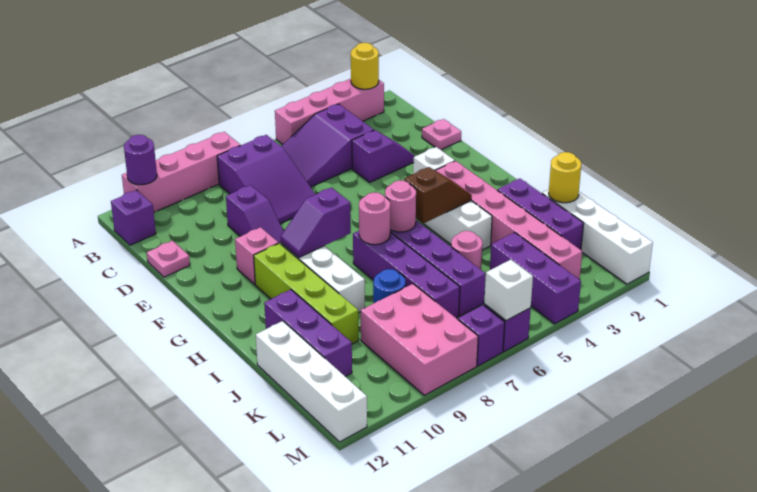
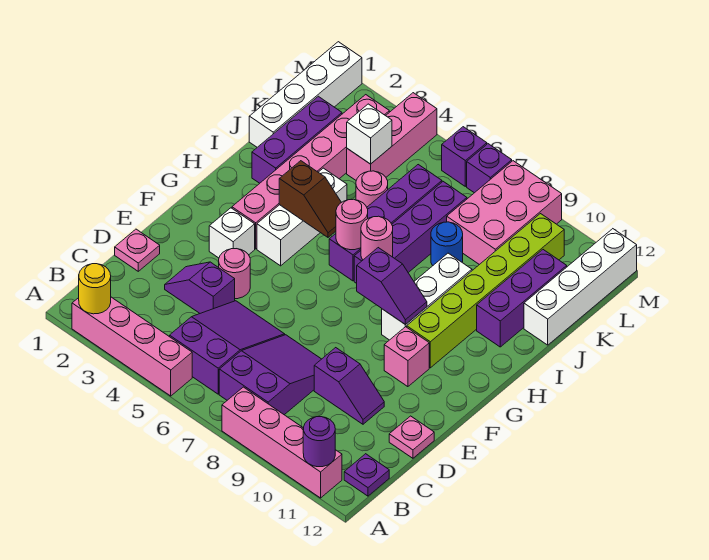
purple slope B4:C6 level 1 top 4 -> purple slope B5:D6 level 1 top B
purple brick B12 level 1 -> purple plate B12 level 1
purple slope D9:E9 level 1 top D -> purple slope D9:D10 level 1 top 9
none -> pink round brick E4 level 1
lime brick G10:J10 level 1 -> lime brick G10:L10 level 1
brown slope H4:H5 level 2 top 5 -> brown slope H4:H5 level 2 top 4
yellow round brick J1 level 2 -> none
purple brick K4:M4 level 1 -> pink brick K4:M4 level 1
white brick M6 level 2 -> white brick K4 level 2

